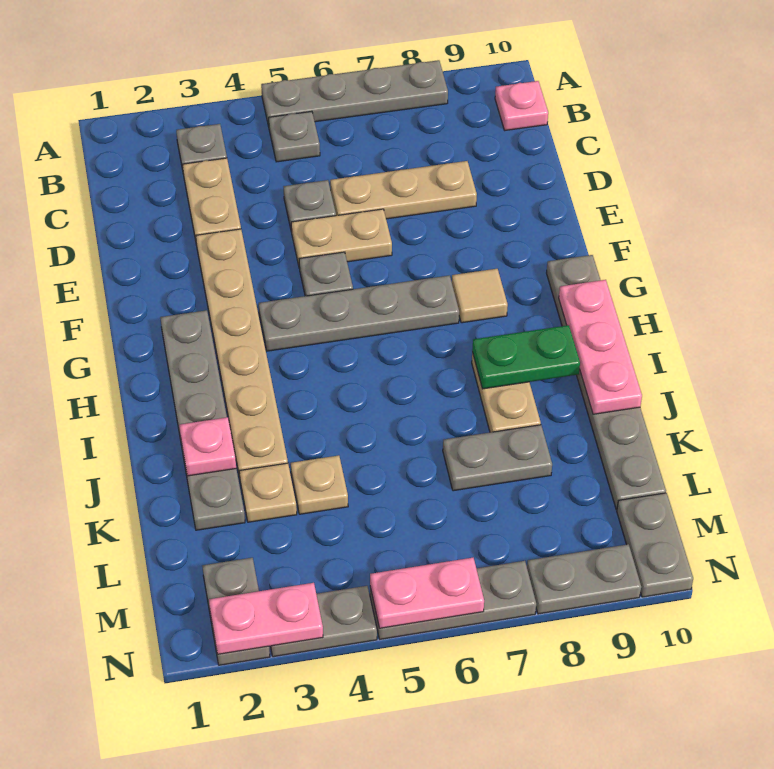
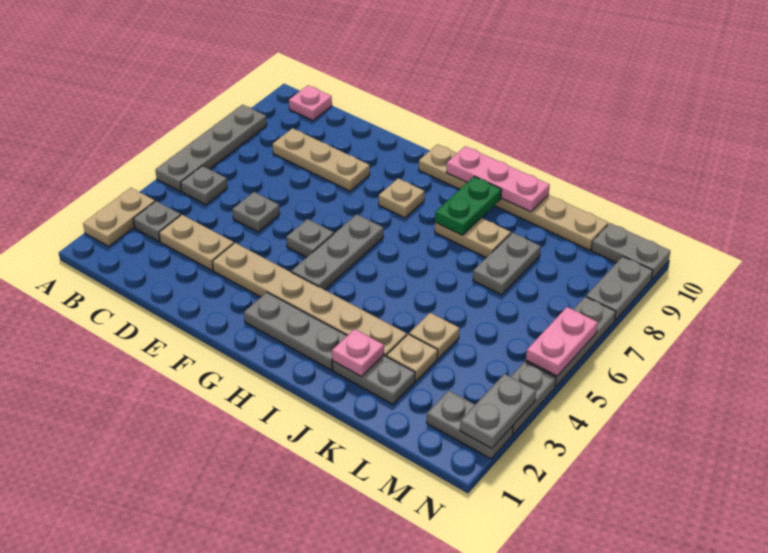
tan plate D6:D8 level 1 -> tan plate C8:E8 level 1
tan plate E5:E6 level 1 -> tan plate A2:A3 level 1
grey plate G4:G7 level 1 -> grey plate G4:G6 level 1
tan tile G8 level 1 -> tan plate G8 level 1
grey plate G10:L10 level 1 -> tan plate G10:L10 level 1
pink plate N2:N3 level 2 -> grey plate N2:N3 level 2

